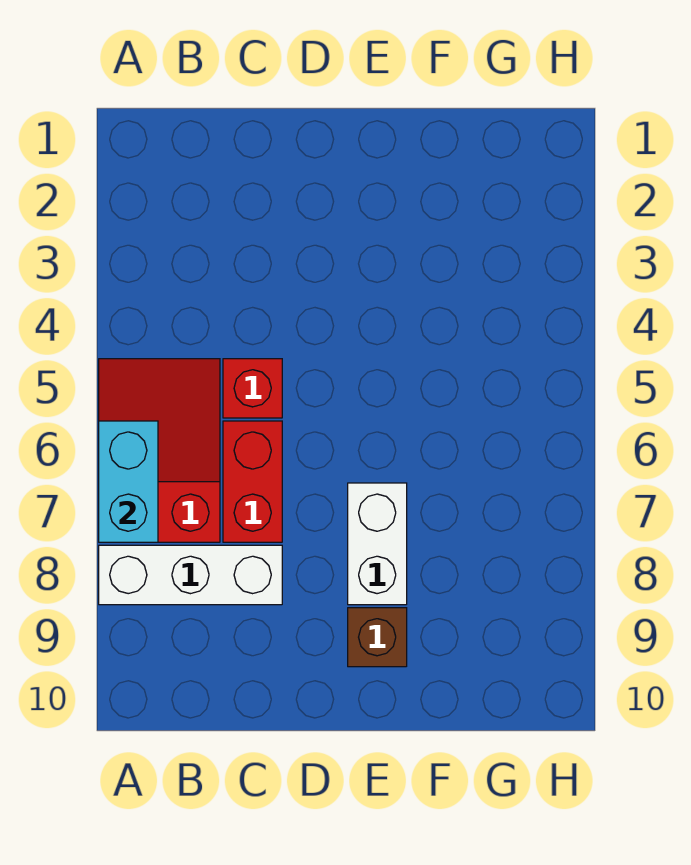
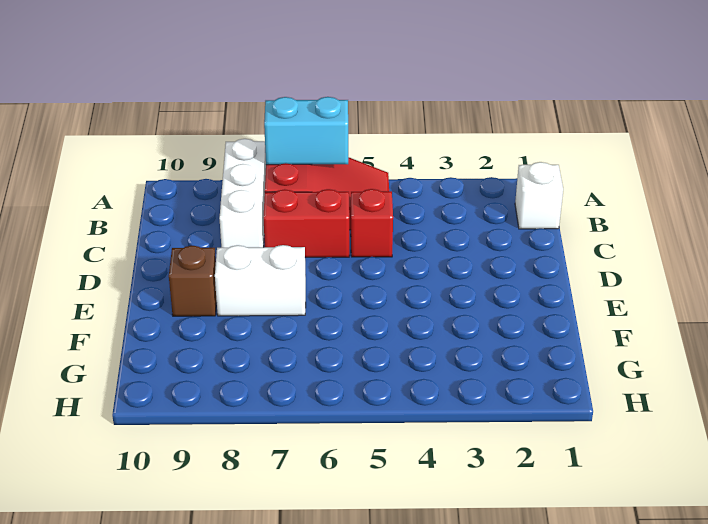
none -> white brick B1 level 1

